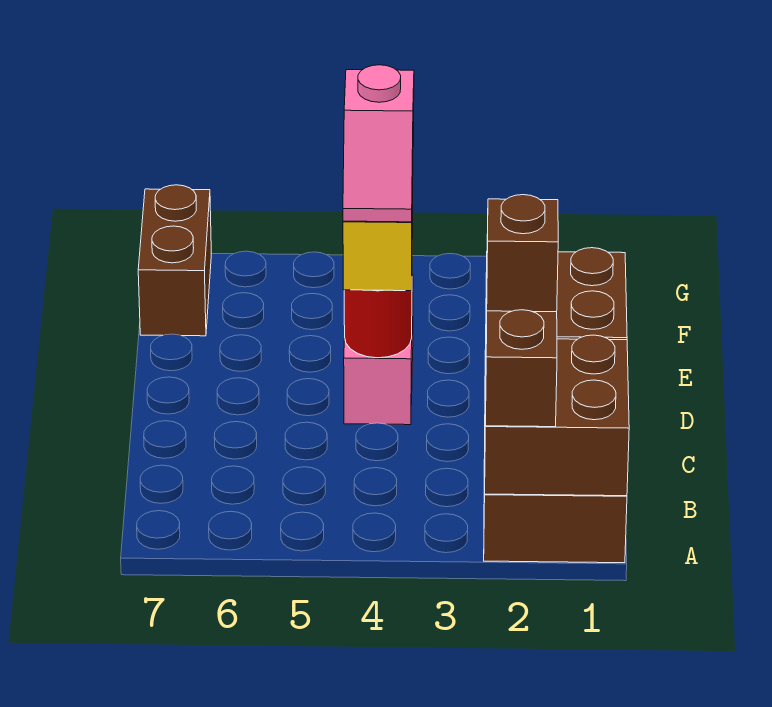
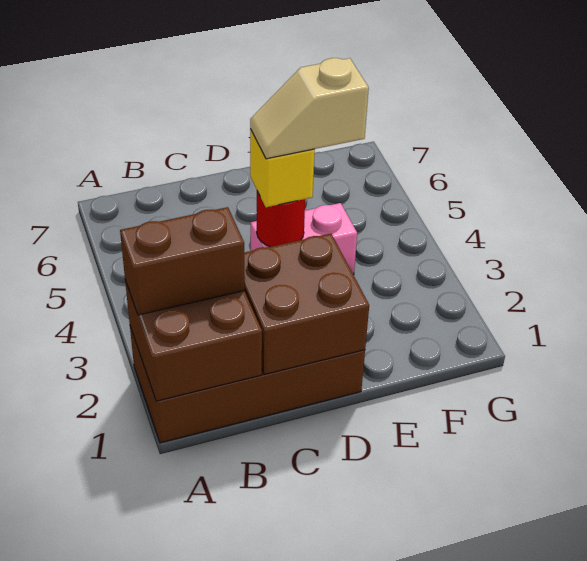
brown brick B2 level 4 -> none
pink slope D4:E4 level 4 top E -> tan slope D4:E4 level 4 top E
brown brick F7:G7 level 1 -> none

